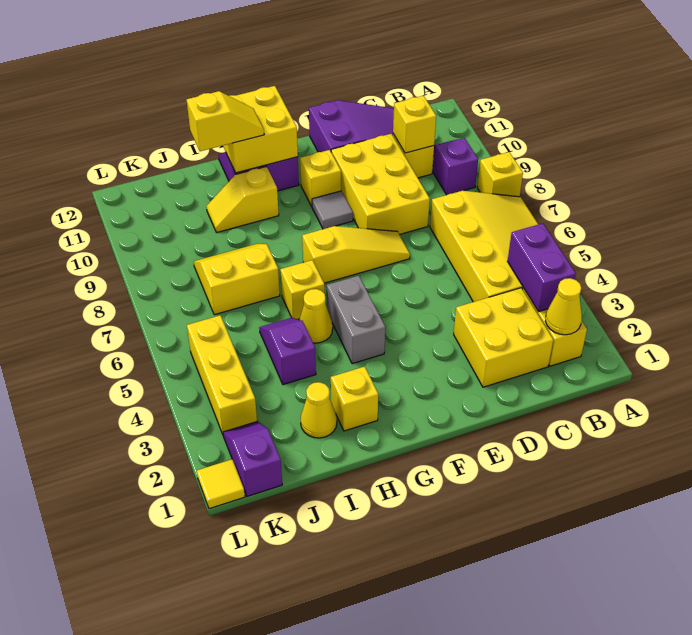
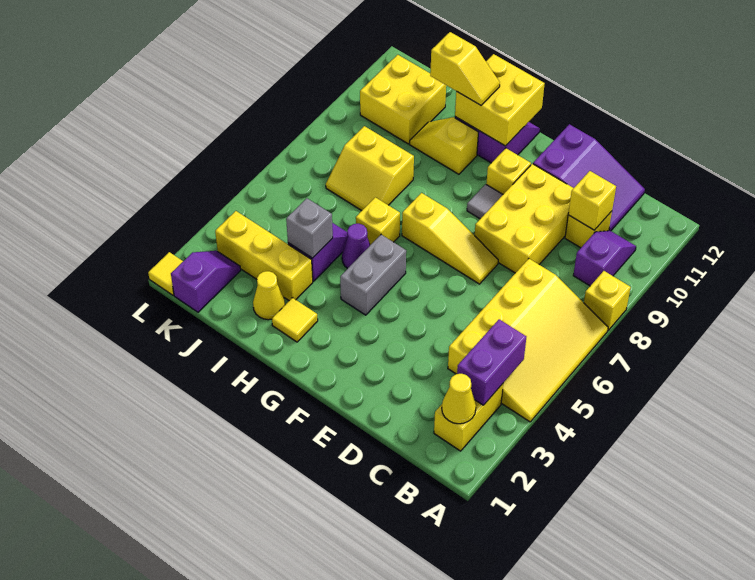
yellow brick C2:D3 level 1 -> yellow brick J10:K11 level 1
yellow brick H2 level 1 -> yellow tile H2 level 1
yellow cone H5 level 1 -> purple cone H5 level 1
none -> grey brick I4 level 2
yellow slope I7:J8 level 1 top 7 -> yellow slope I7:J8 level 1 top 8
yellow brick K3:K5 level 1 -> yellow brick I3:K3 level 1

